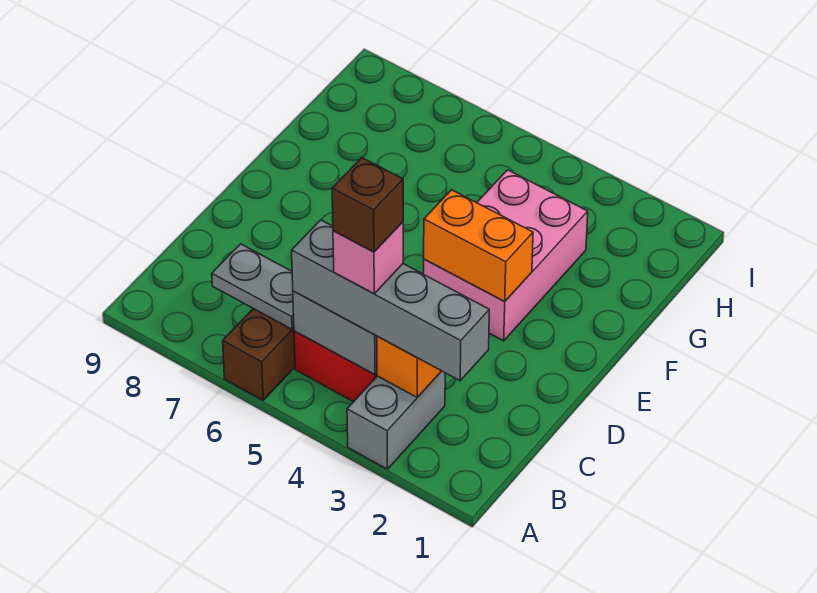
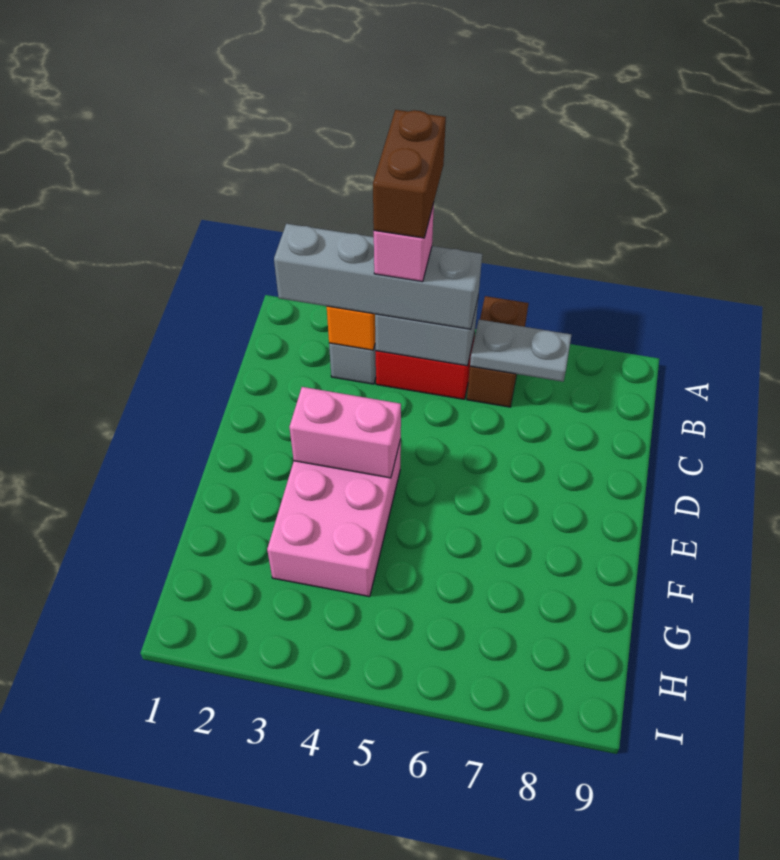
brown brick B4 level 5 -> brown brick A4:B4 level 5
orange brick E3:E4 level 2 -> pink brick E3:E4 level 2

